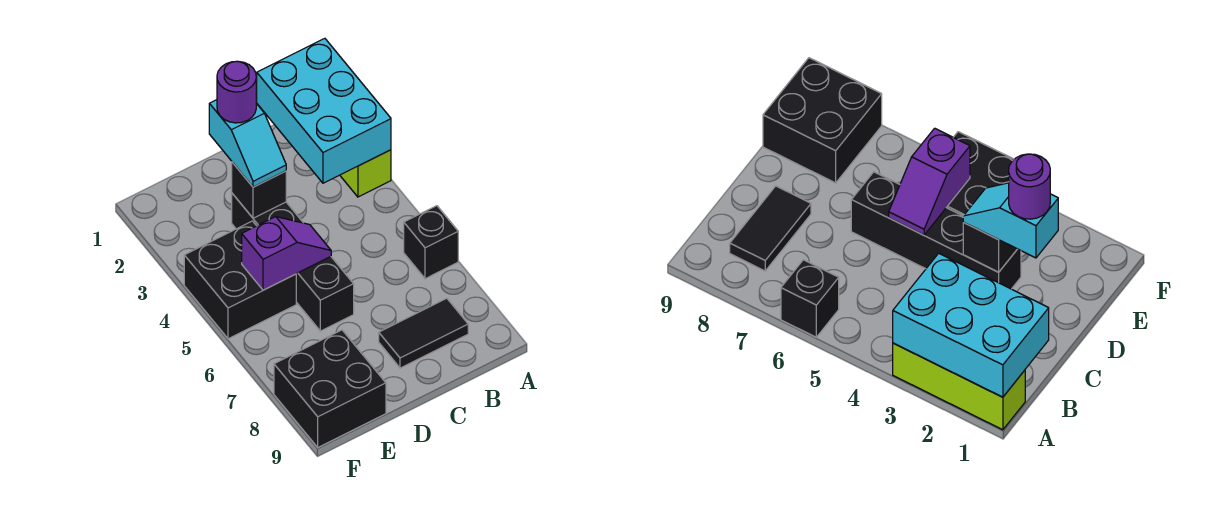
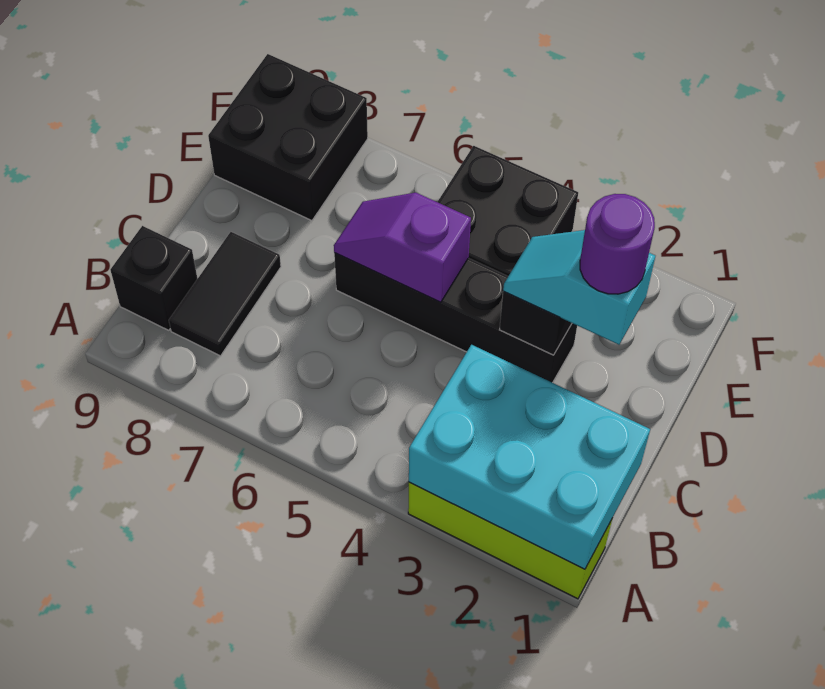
black brick A6 level 1 -> black brick B9 level 1
purple slope D5:E5 level 2 top E -> purple slope D5:D6 level 2 top 5

